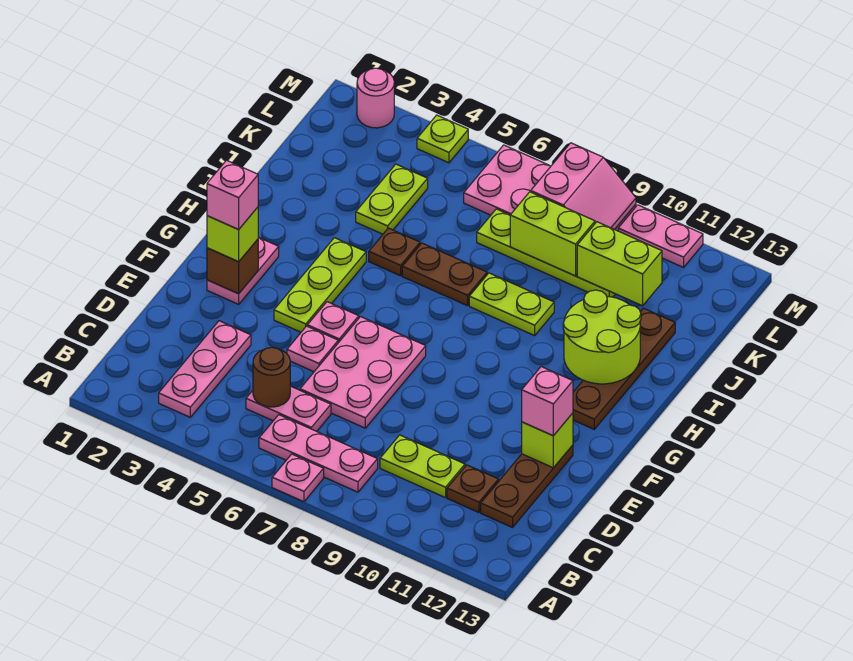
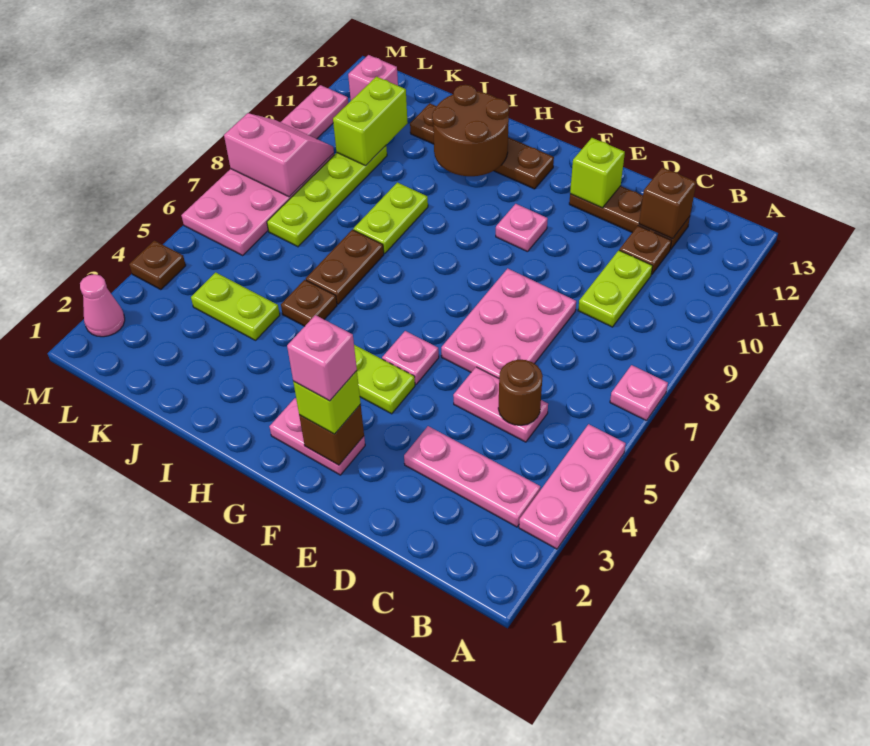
pink plate B6:B8 level 1 -> pink plate A3:A5 level 1
pink plate C5:C6 level 1 -> pink plate C5:D5 level 1
none -> brown brick C12 level 2
pink plate D6:F7 level 1 -> pink plate D6:E8 level 1
pink plate E5 level 1 -> pink plate F10 level 1
pink brick E12 level 3 -> pink brick L12 level 1
lime round brick H11:I12 level 2 -> brown round brick H11:I12 level 2
lime brick K8:K9 level 2 -> none
pink round brick M2 level 1 -> pink cone M2 level 1
lime plate M4 level 1 -> brown plate M4 level 1

